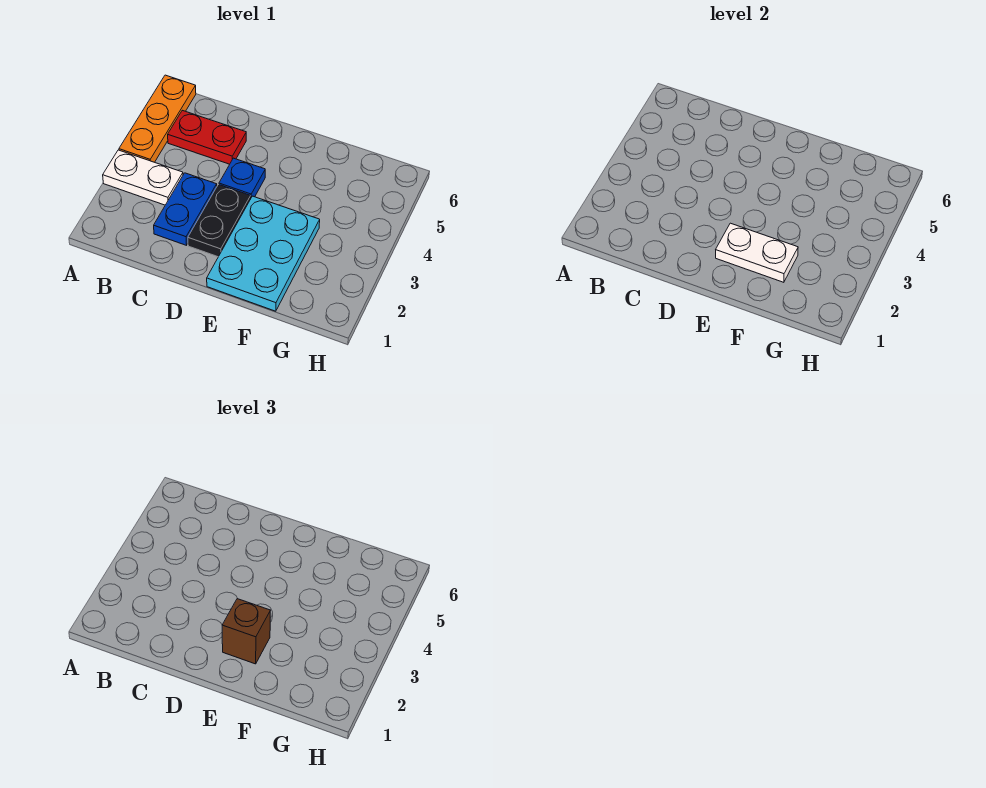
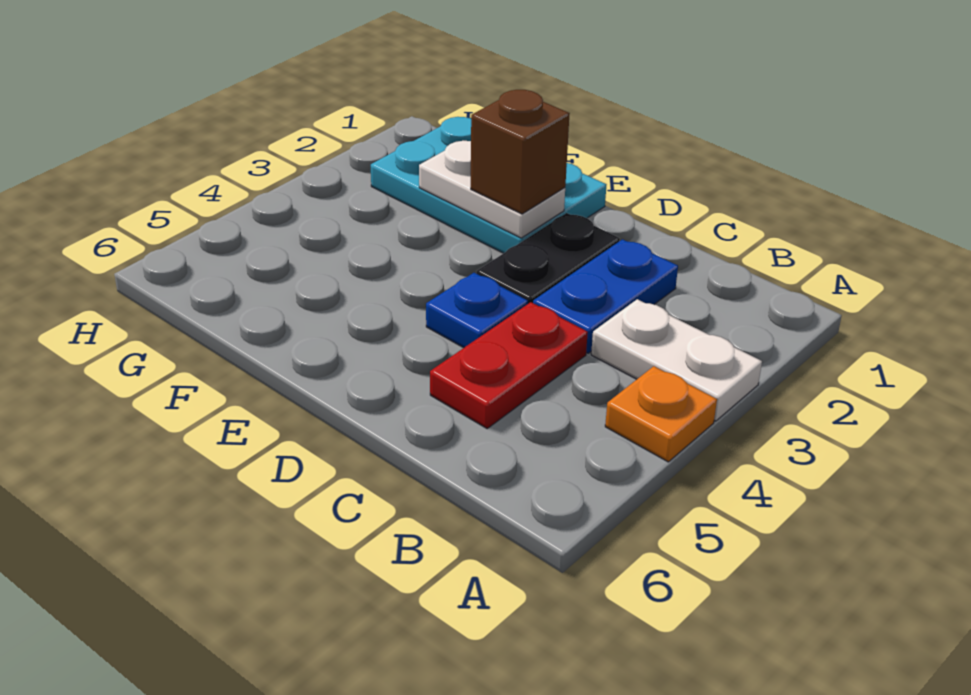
orange plate A4:A6 level 1 -> orange plate A4 level 1
red plate B5:C5 level 1 -> red plate C4:C5 level 1
cyan plate E1:F3 level 1 -> cyan plate E1:G2 level 1

